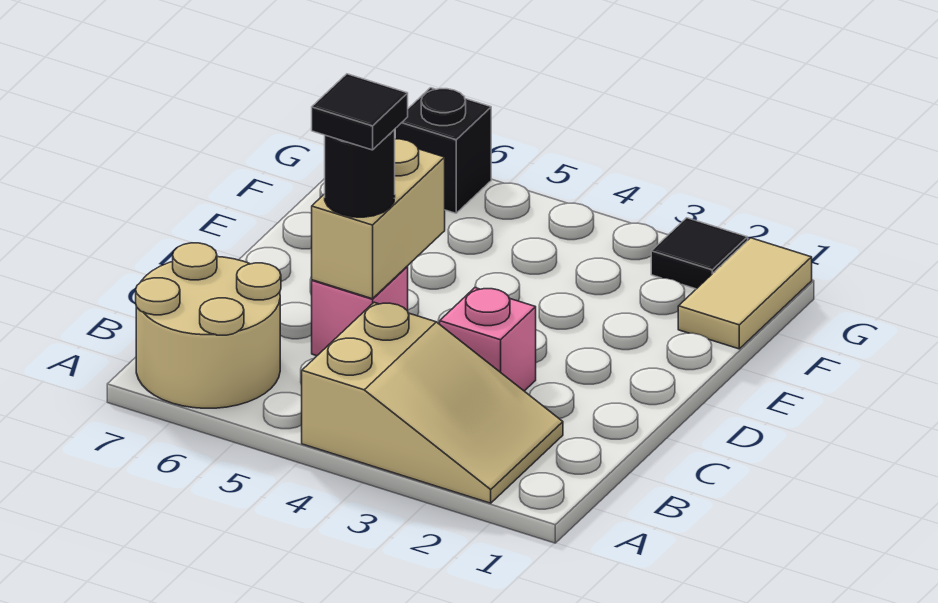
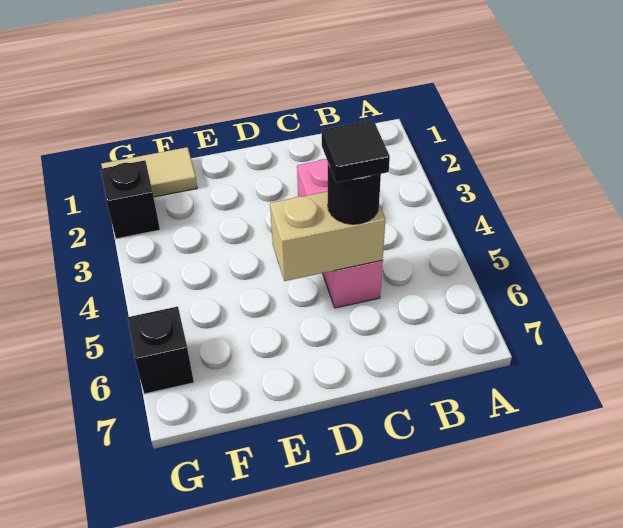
tan slope A2:B4 level 1 top 4 -> none
tan round brick A6:B7 level 1 -> none
black tile G2 level 1 -> black brick G2 level 1

